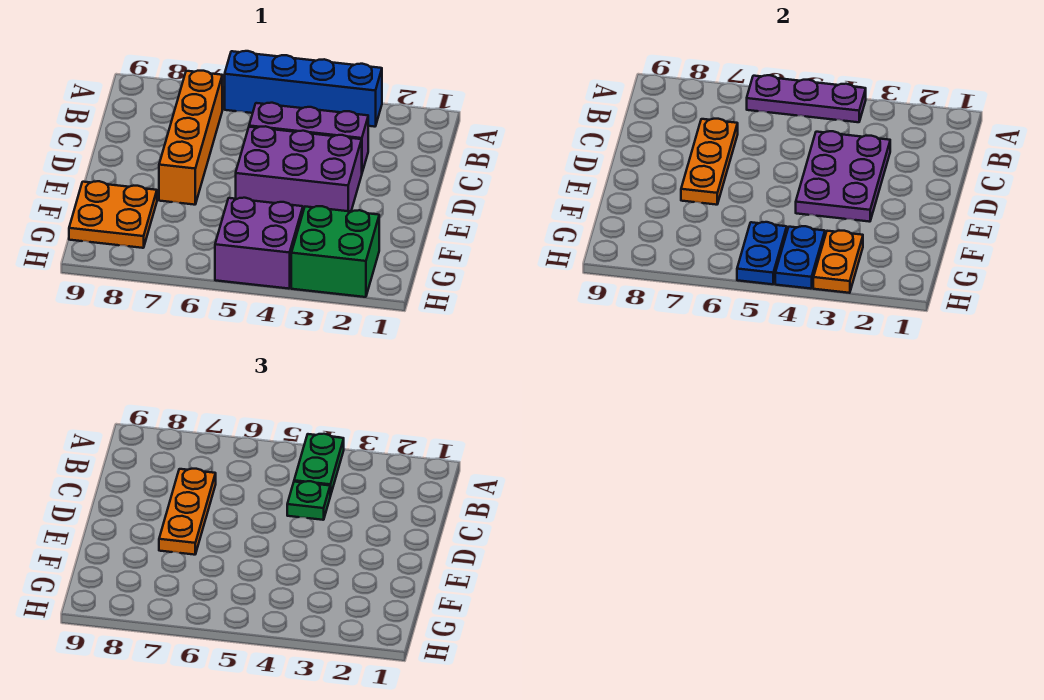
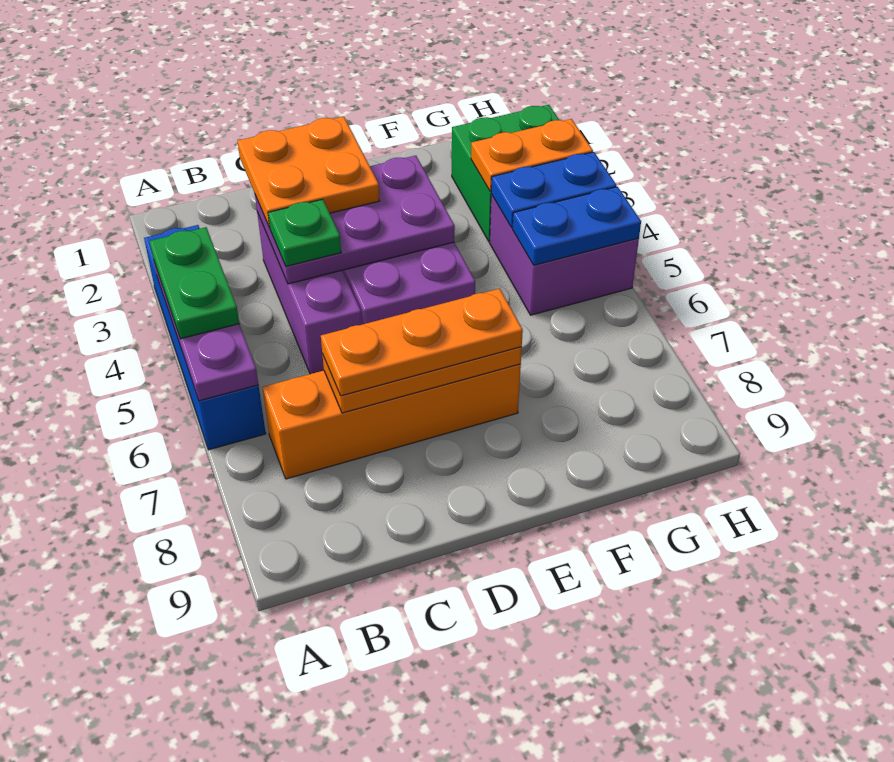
green plate A4:B4 level 3 -> green plate A4:A5 level 3
orange plate F8:G9 level 1 -> orange plate C2:D3 level 3

